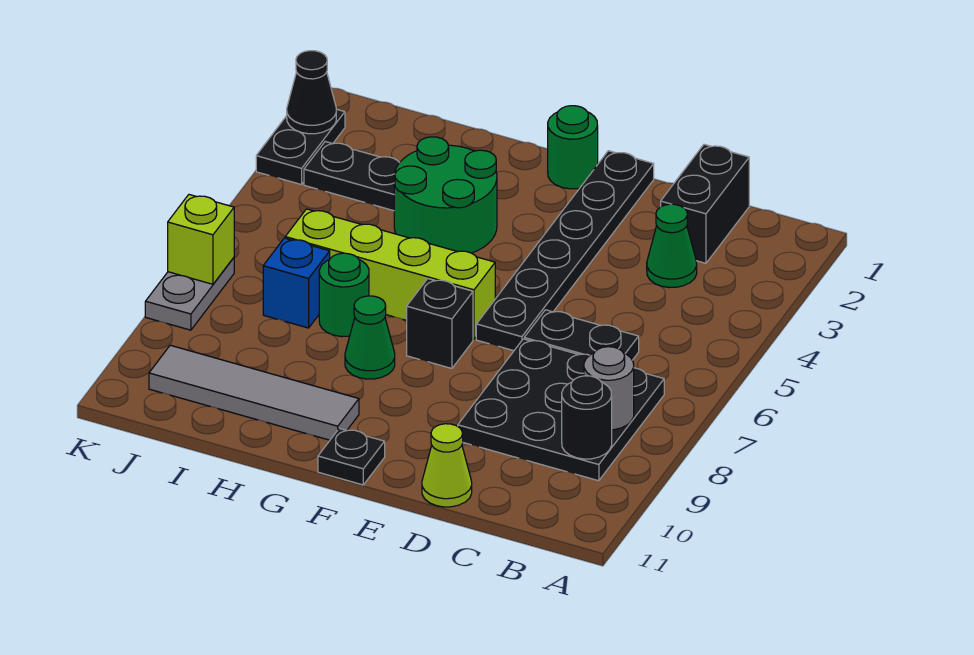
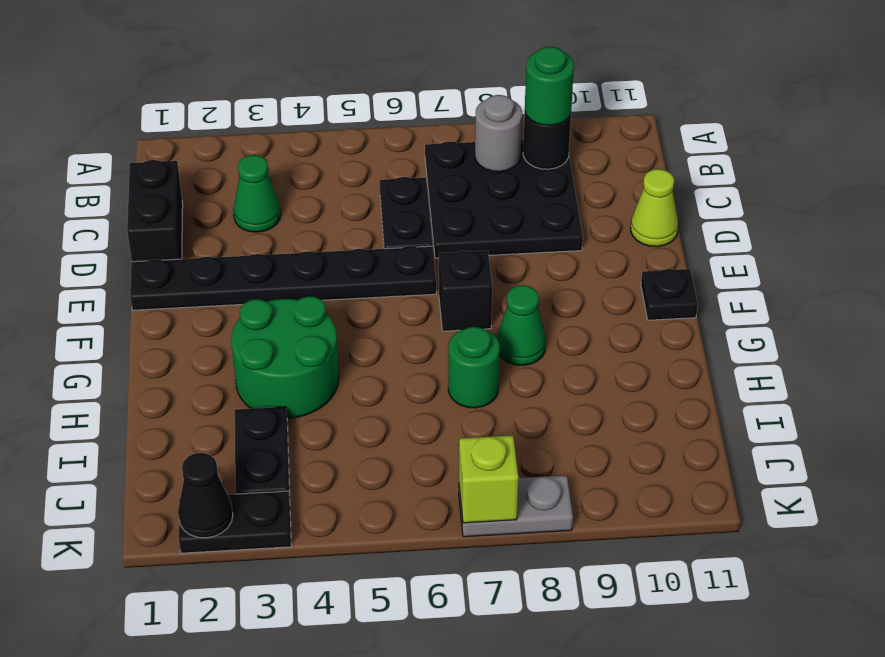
black brick C1:C2 level 1 -> black brick C1:D1 level 1
green round brick F1 level 1 -> green round brick B9 level 3
lime brick F6:I6 level 1 -> none
grey tile G10:J10 level 1 -> none
blue brick I7 level 1 -> none

